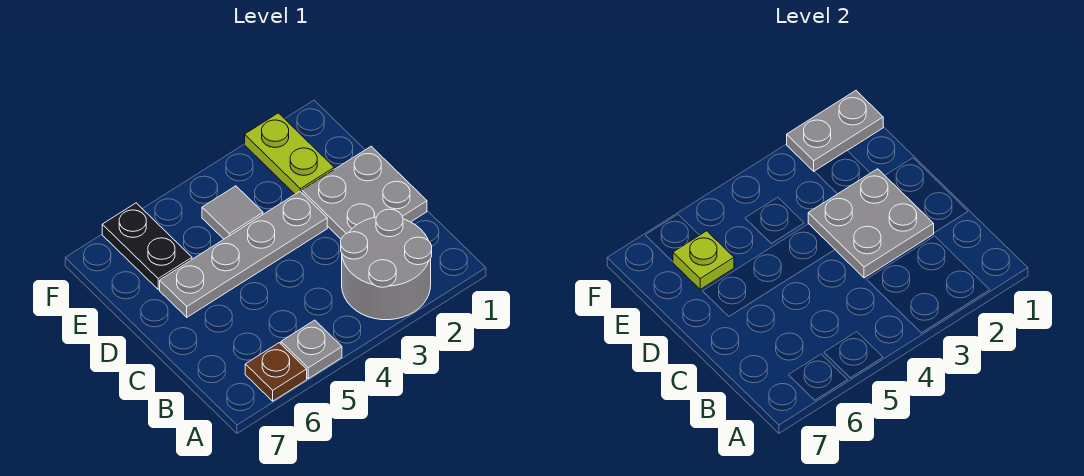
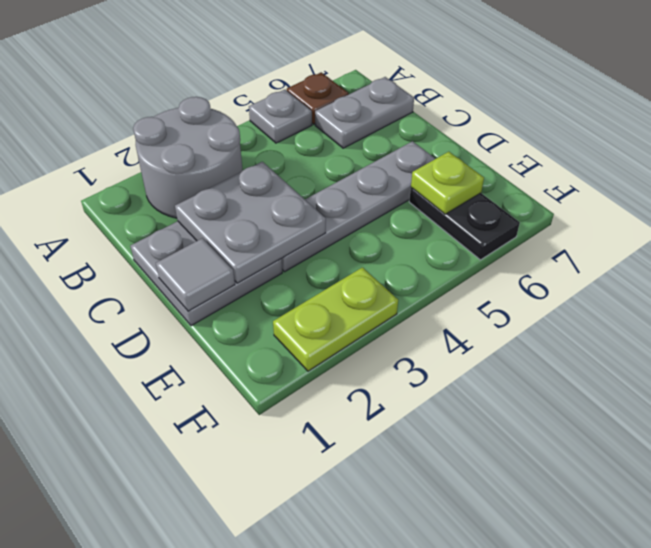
lime plate E2:F2 level 1 -> lime plate F2:F3 level 1
grey tile E4 level 1 -> grey tile D1 level 2
grey plate F1:F2 level 2 -> grey plate B6:B7 level 1

